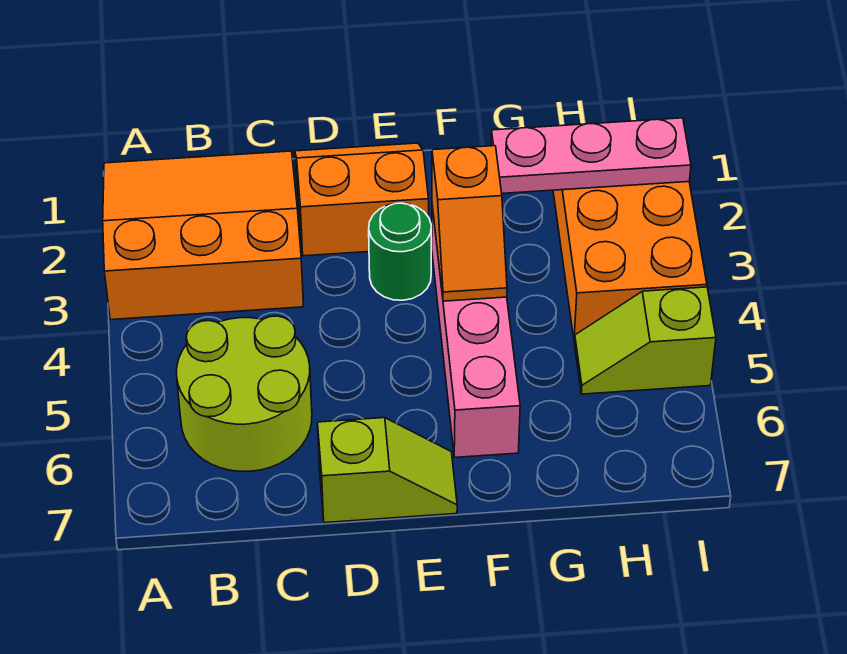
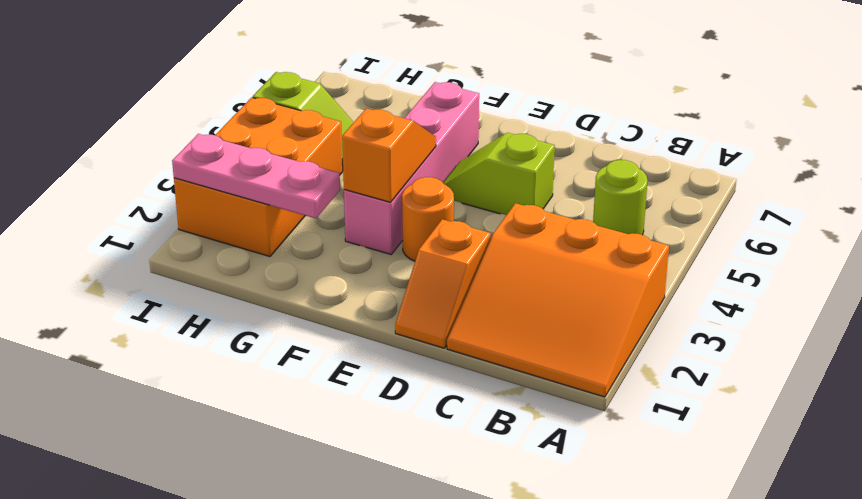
lime round brick B5:C6 level 1 -> lime round brick B5 level 1
orange slope D1:E2 level 1 top 2 -> orange slope D1:D2 level 1 top 2
lime slope D7:E7 level 1 top D -> lime slope D5:E5 level 1 top D
green round brick E3 level 1 -> orange round brick E3 level 1

